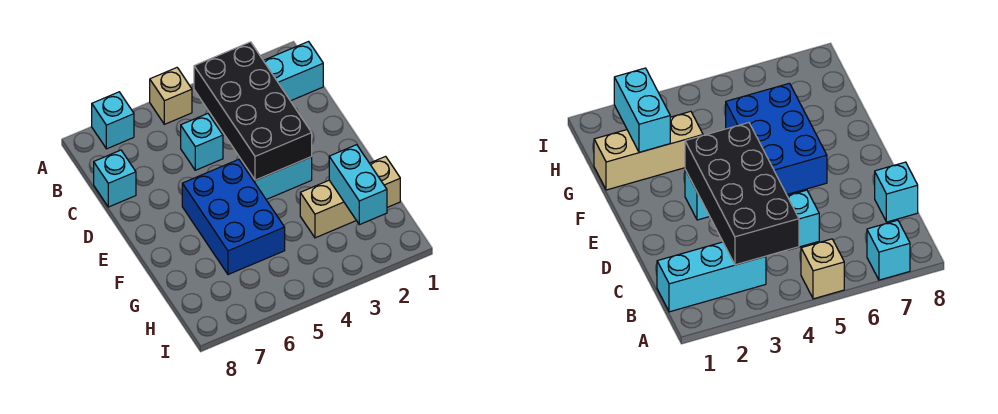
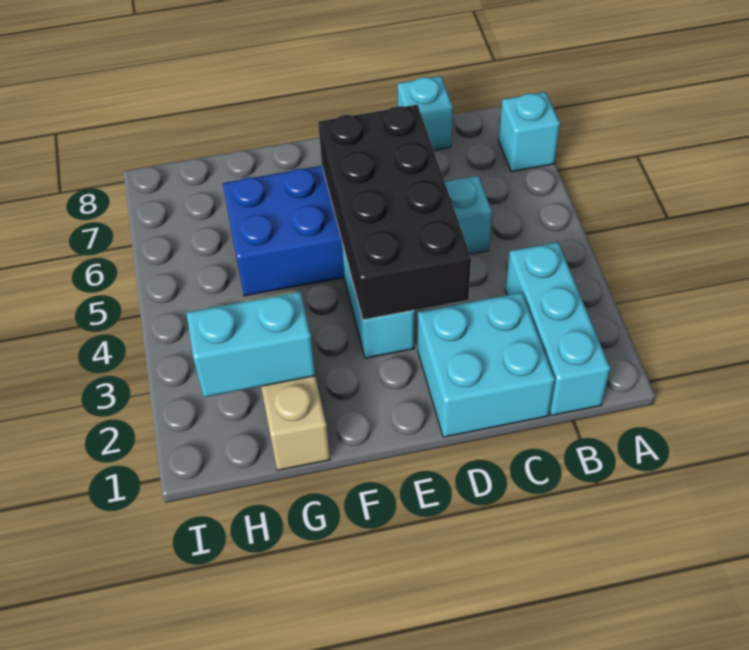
tan brick A5 level 1 -> none
black brick B3:E4 level 2 -> black brick D3:E6 level 2
none -> cyan brick C1:D2 level 1

